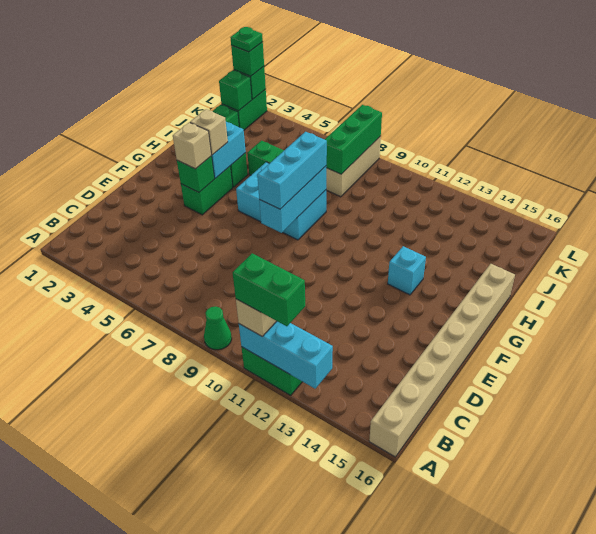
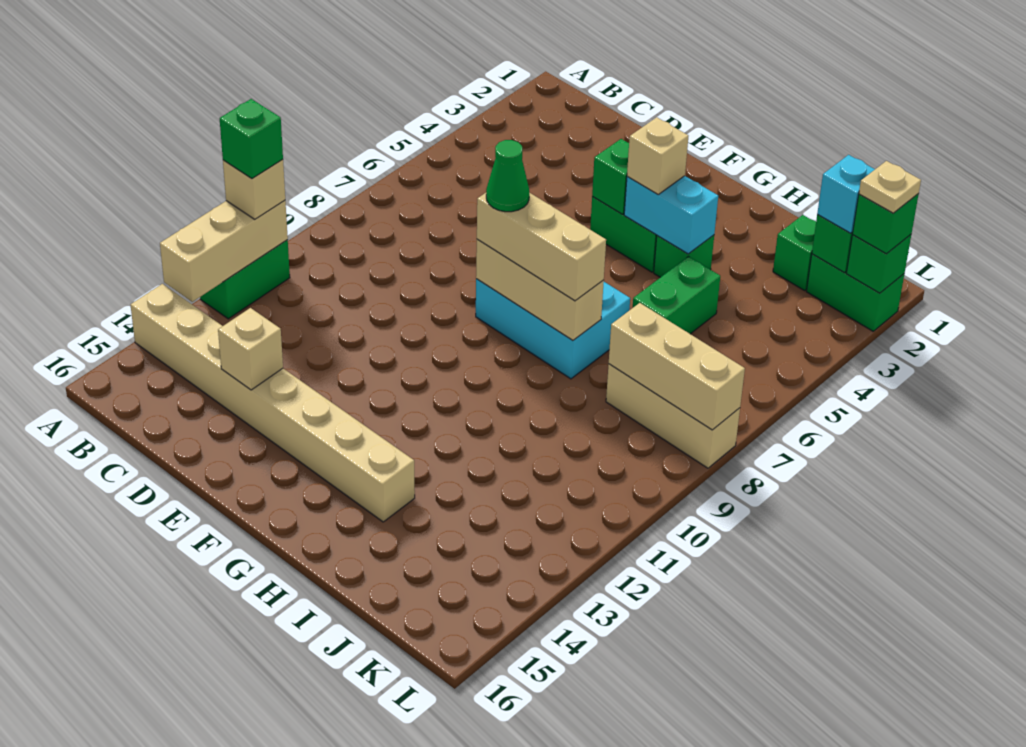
green cone A9 level 1 -> green cone F8 level 4
cyan brick A11:A13 level 2 -> tan brick A11:A13 level 2
green brick A11:A12 level 4 -> green brick A11 level 4
tan brick A16:H16 level 1 -> tan brick A14:H14 level 1
tan brick F4 level 3 -> tan brick D14 level 2
cyan brick F8:H8 level 2 -> tan brick F8:H8 level 2
cyan brick F8:H8 level 3 -> tan brick F8:H8 level 3
cyan brick G6:H8 level 1 -> cyan brick F7:H8 level 1
cyan brick G13 level 1 -> cyan brick K2 level 3
green brick J8:L8 level 2 -> tan brick J8:L8 level 2
green plate L2 level 4 -> tan plate L2 level 4

